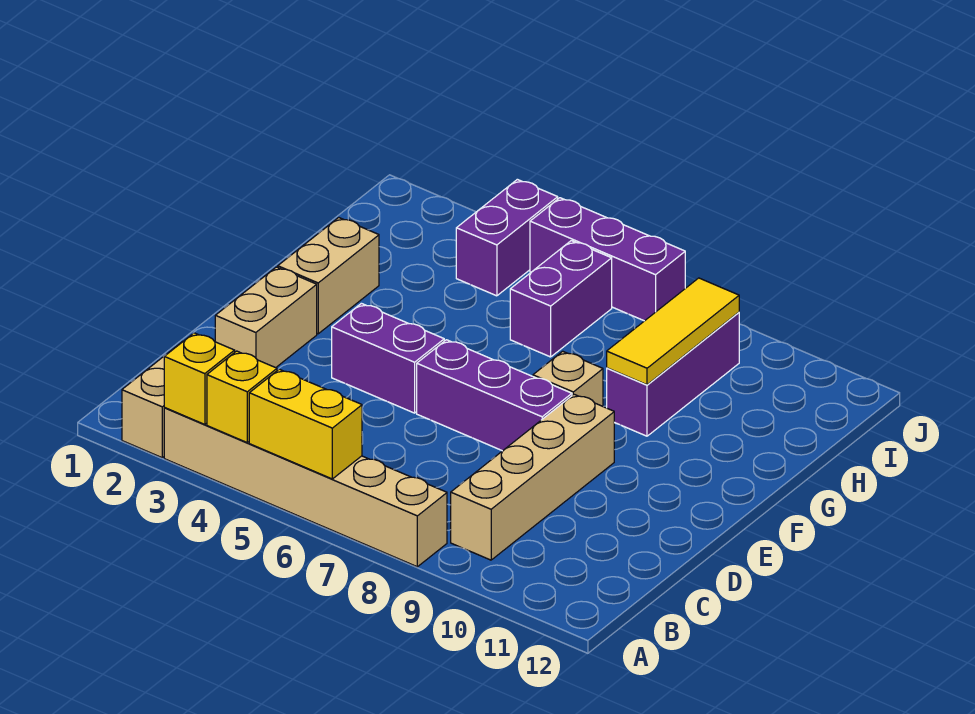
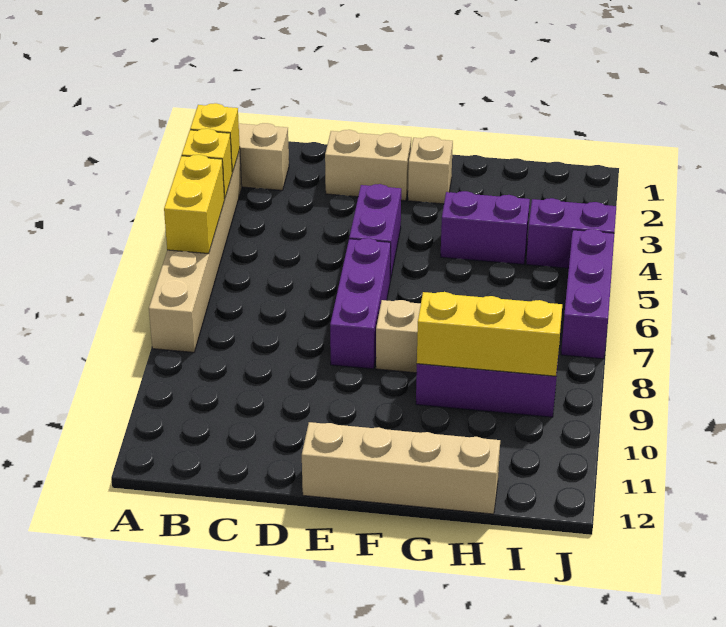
tan brick B9:E9 level 1 -> tan brick E12:H12 level 1
tan brick F2:G2 level 1 -> tan brick F2 level 1
yellow tile G9:I9 level 2 -> yellow brick G9:I9 level 2
purple brick H6:I6 level 1 -> purple brick G4:H4 level 1

